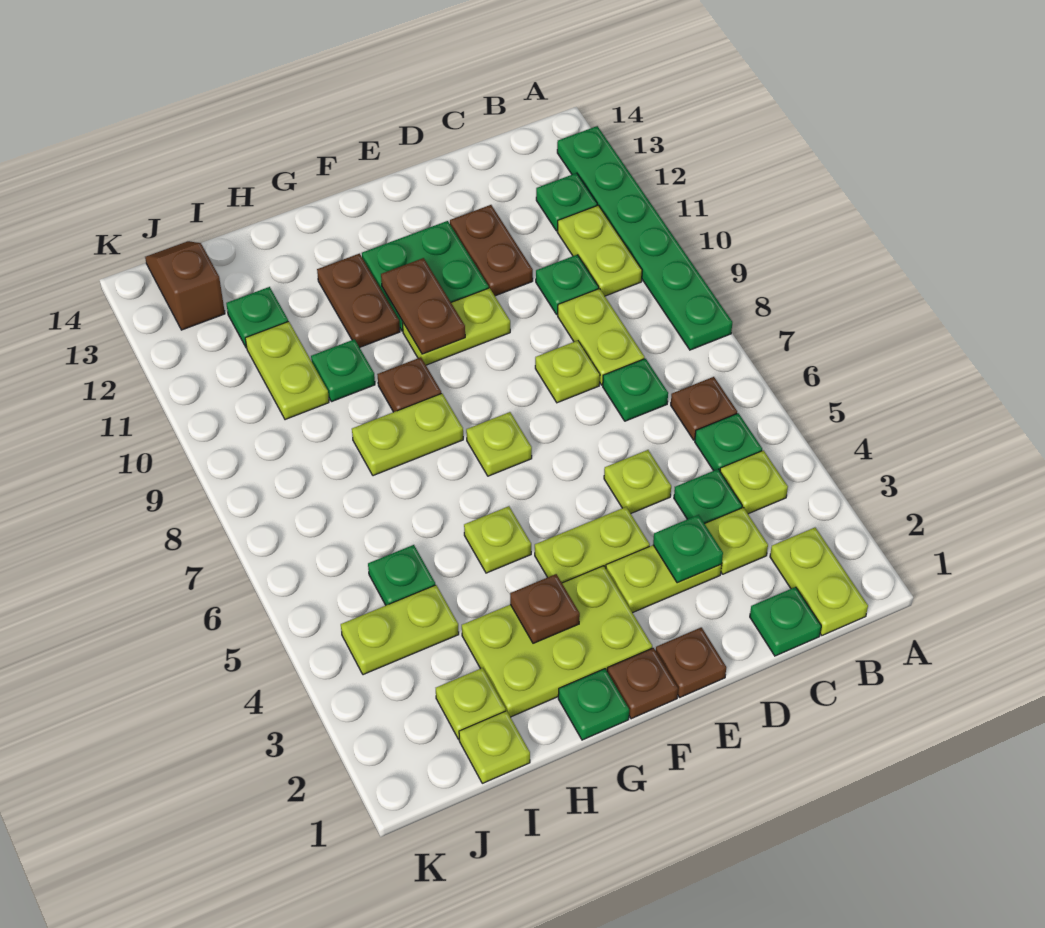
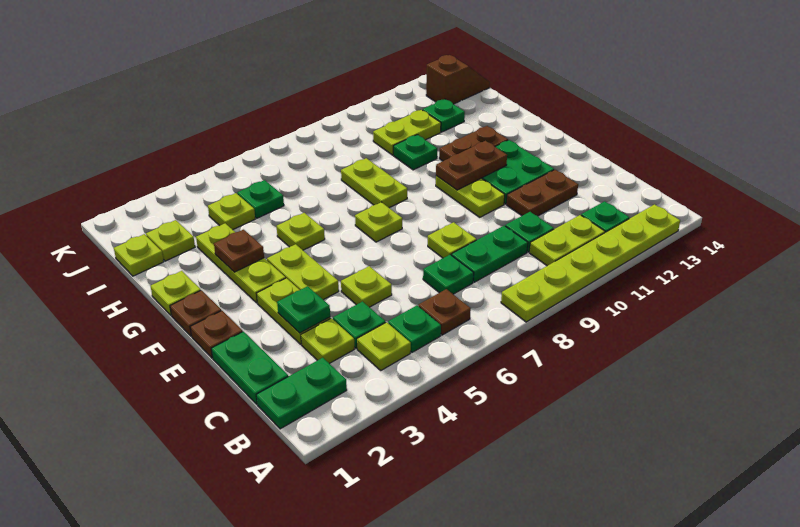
green plate A8:A13 level 1 -> lime plate A8:A13 level 1
lime plate B1:B2 level 1 -> green plate B1:B2 level 1
green plate C1 level 1 -> green plate C1:D1 level 1
lime plate C8:C9 level 1 -> green plate C8:C9 level 1
lime plate F2:H3 level 1 -> lime plate F3:H3 level 1
green plate G1 level 1 -> lime plate G1 level 1
brown plate G9 level 1 -> none
lime plate I4:J4 level 1 -> lime plate I4 level 1

